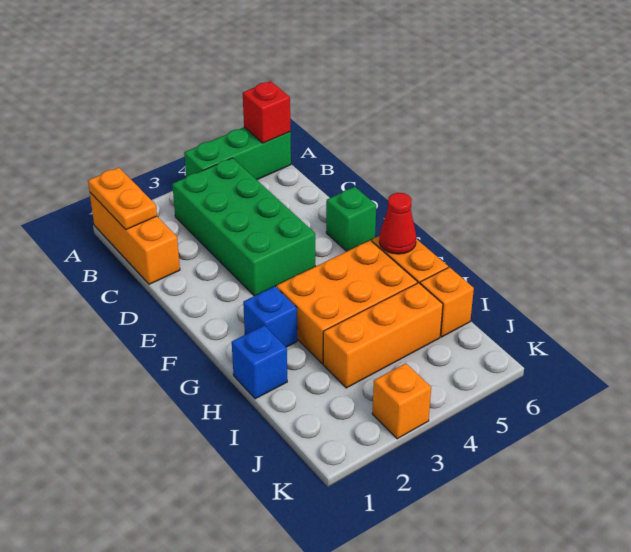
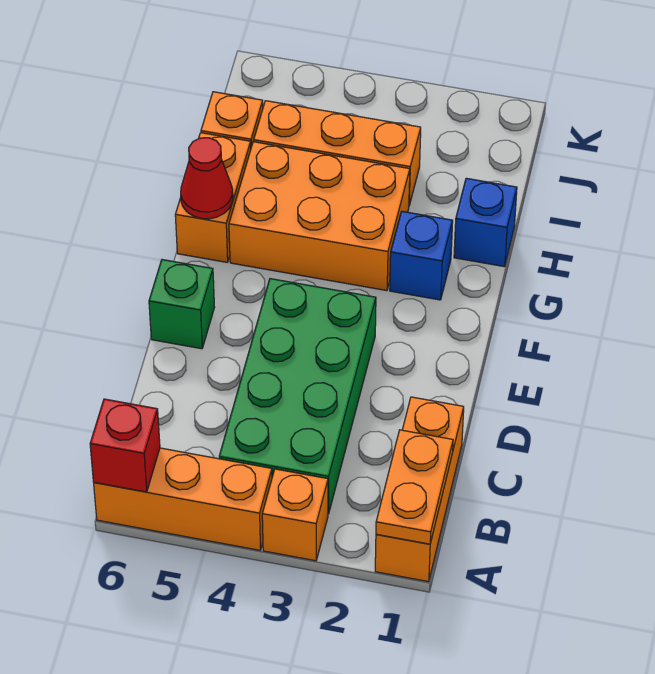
green brick A4:A6 level 1 -> orange brick A4:A6 level 1
orange brick K3 level 1 -> orange brick A3 level 1

